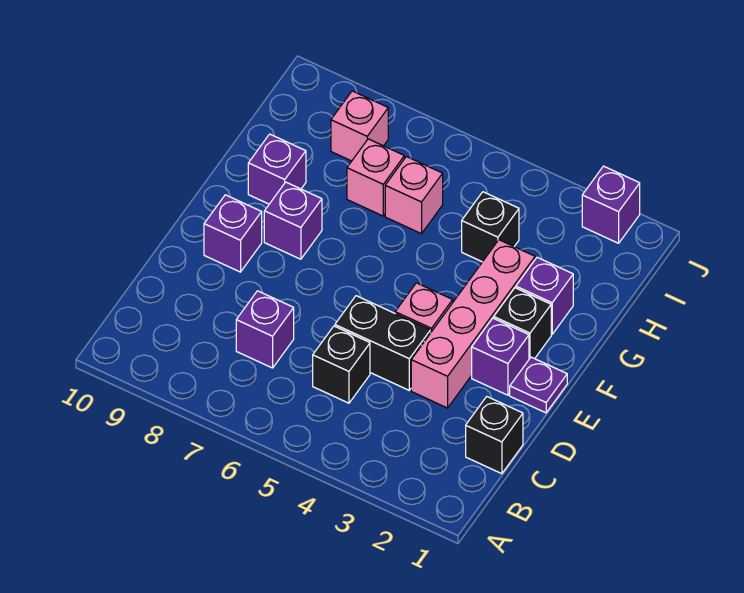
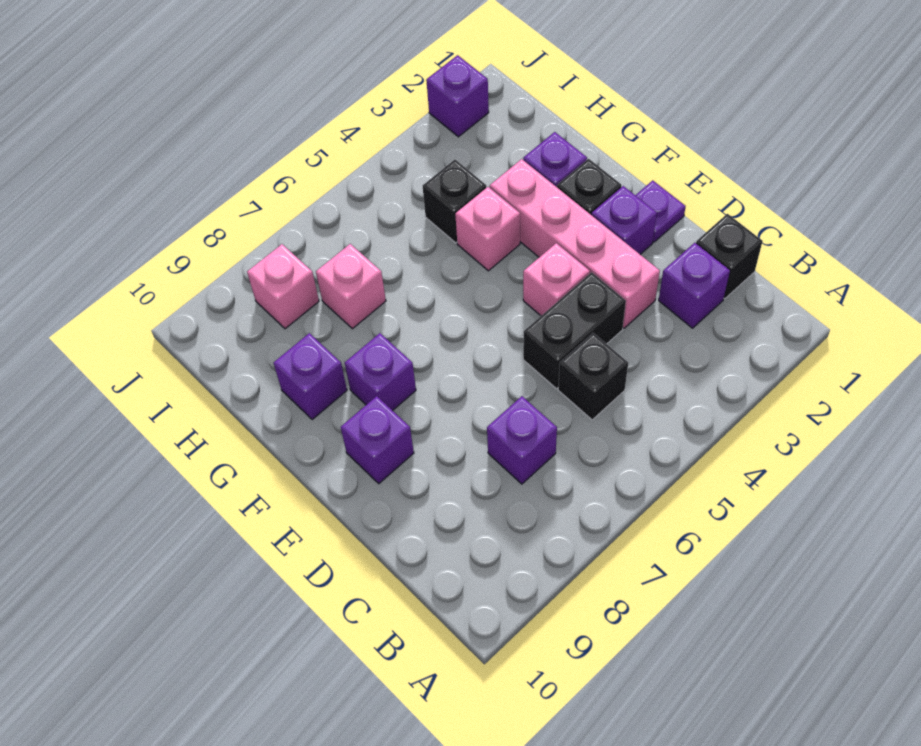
none -> purple brick C2 level 1
pink brick H6 level 1 -> pink brick G4 level 1

